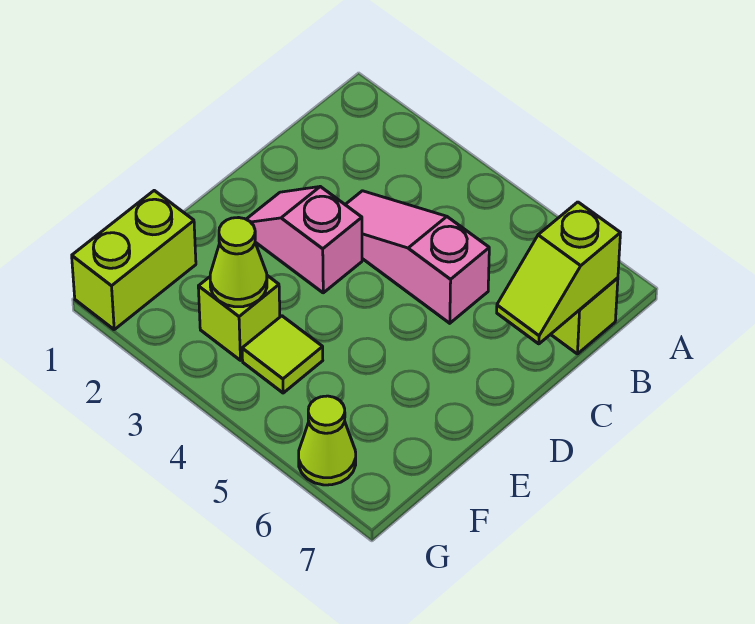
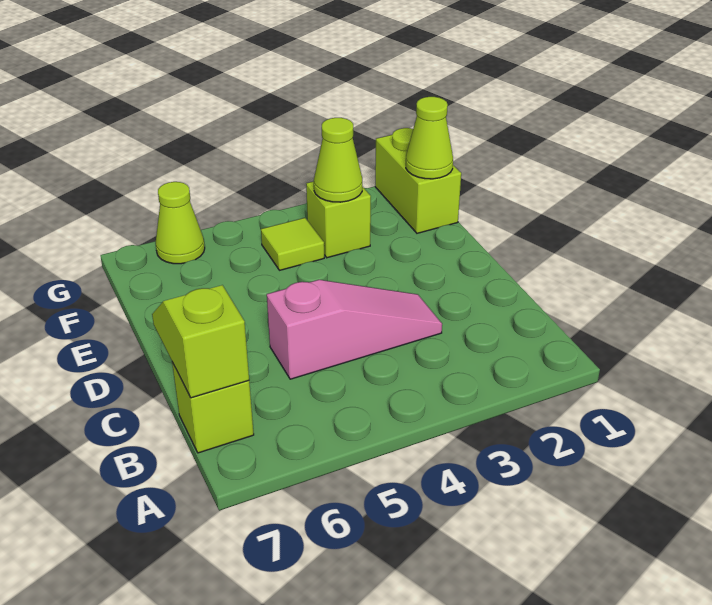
pink slope D2:D3 level 1 top 3 -> none
none -> lime cone F1 level 2

